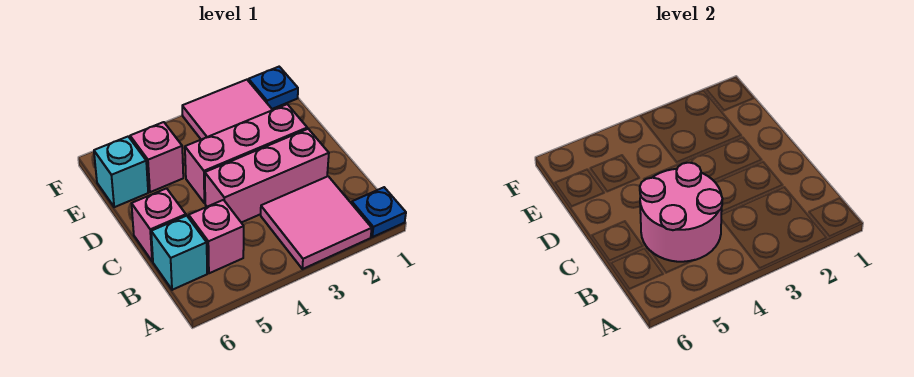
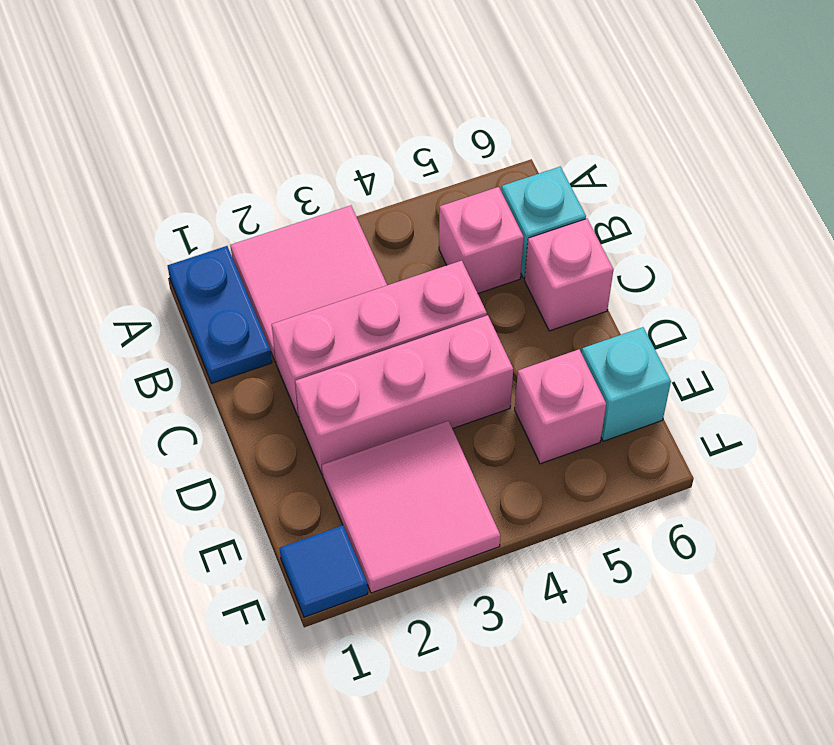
blue plate A1 level 1 -> blue plate A1:B1 level 1
pink round brick B4:C5 level 2 -> none
blue plate F1 level 1 -> blue tile F1 level 1

